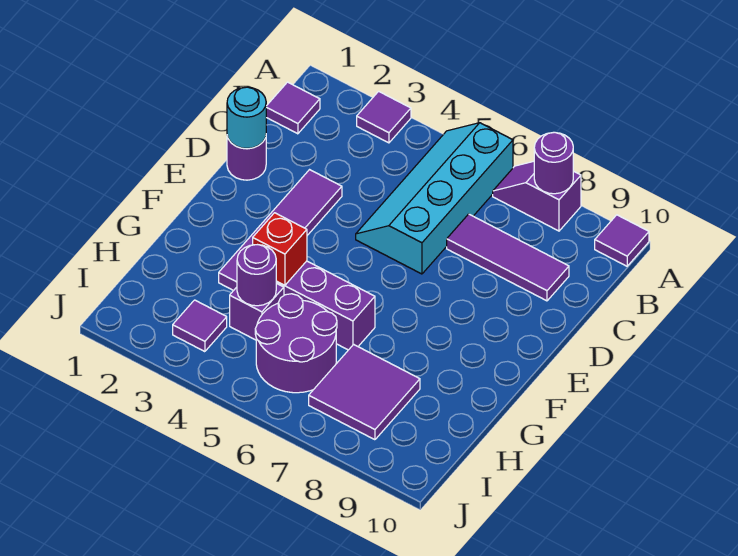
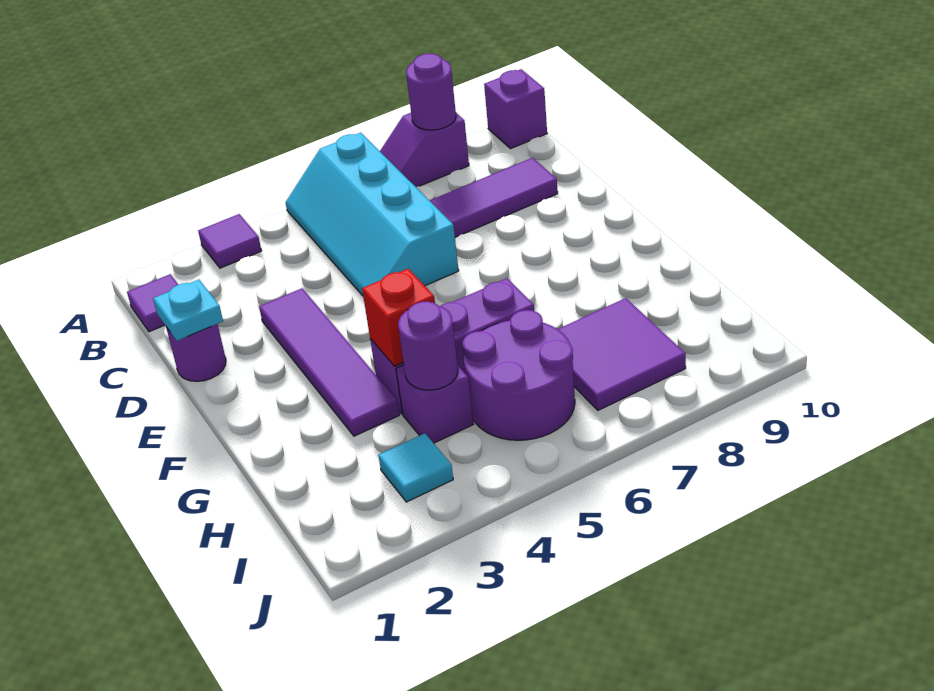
purple tile A10 level 1 -> purple brick A10 level 1
cyan round brick D1 level 2 -> cyan plate D1 level 2
purple tile I3 level 1 -> cyan tile I3 level 1

